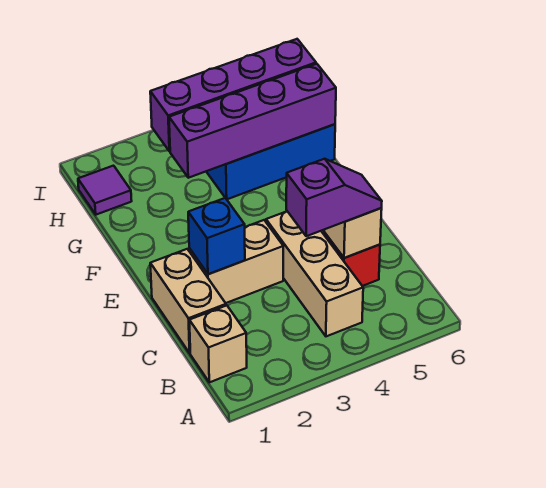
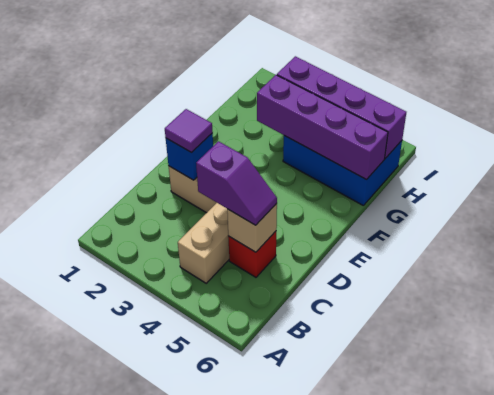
tan brick B1 level 1 -> none
tan brick C1:D1 level 1 -> none
purple tile H1 level 1 -> purple tile D2 level 3

